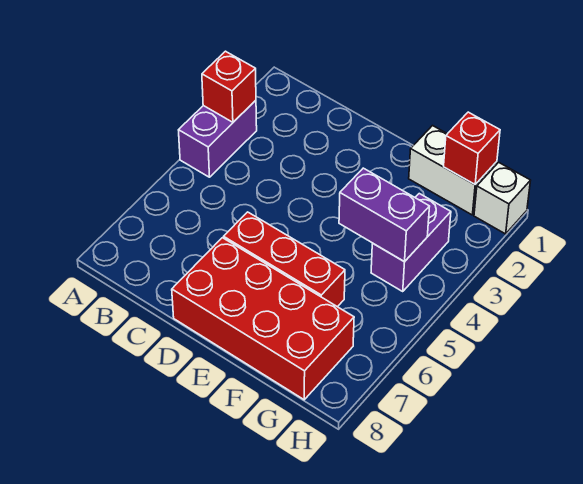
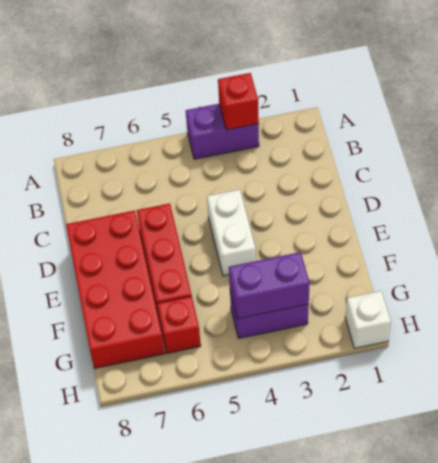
white brick F1:G1 level 1 -> white brick D4:E4 level 1
purple brick F4:G4 level 2 -> purple brick G3:G4 level 2
red brick G1 level 2 -> red brick G6 level 1

